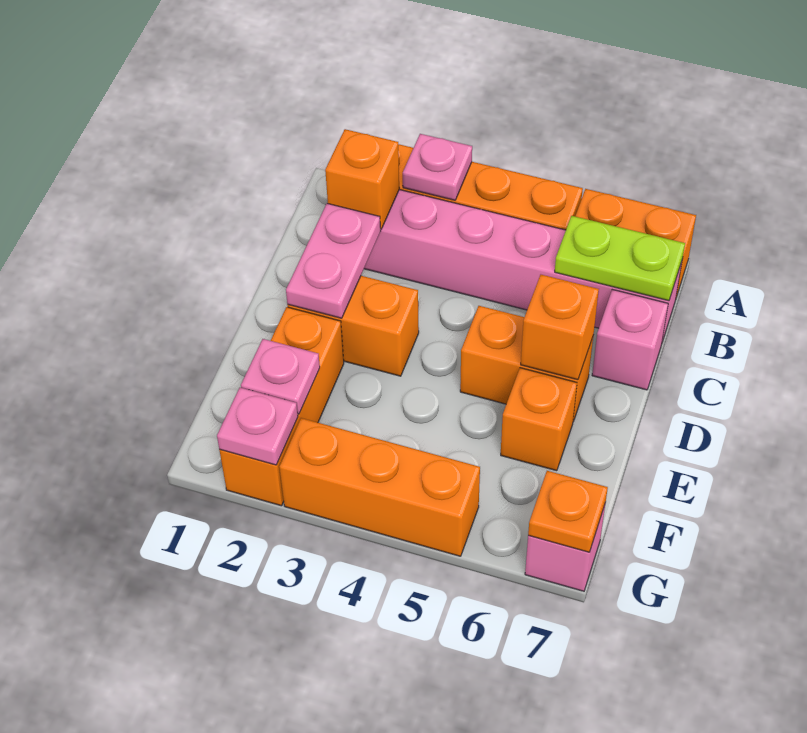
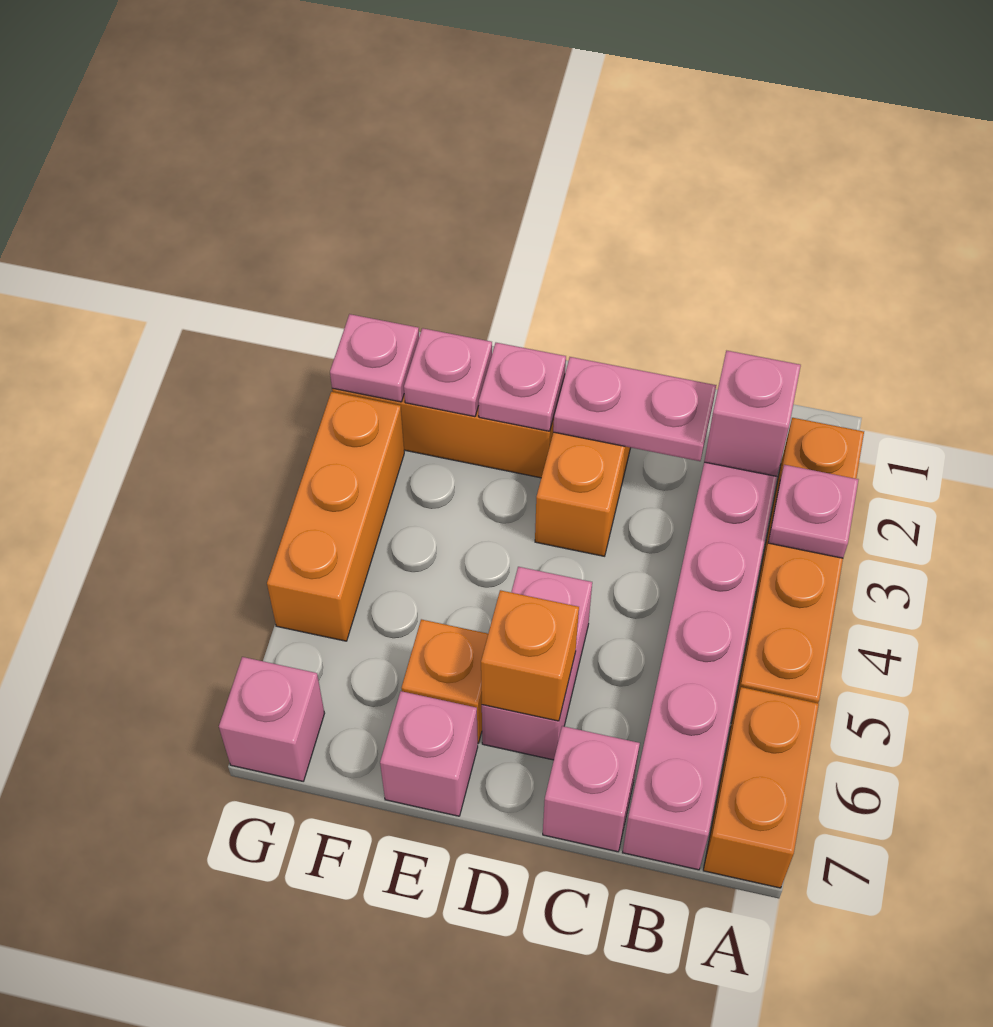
orange brick B2 level 2 -> pink brick B2 level 2
lime plate B6:B7 level 2 -> none
orange brick D5:D6 level 1 -> pink brick D5:D6 level 1
none -> pink plate E2 level 2
none -> pink brick E7 level 1
orange plate G7 level 2 -> none

